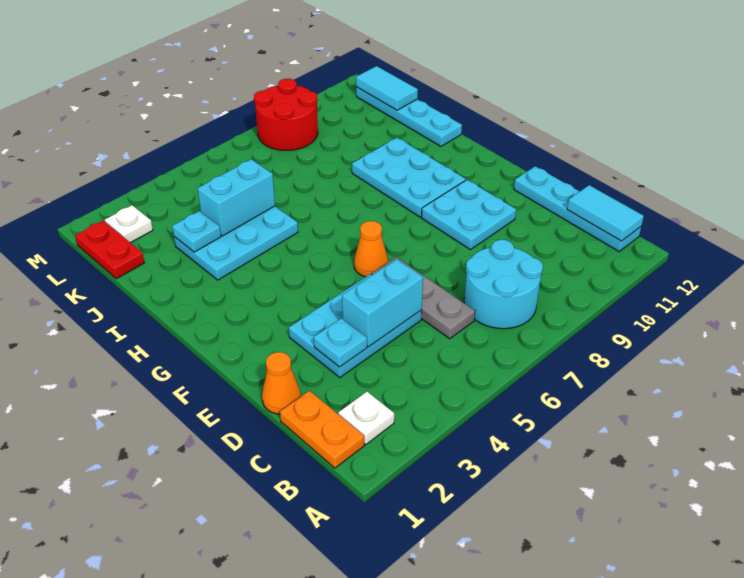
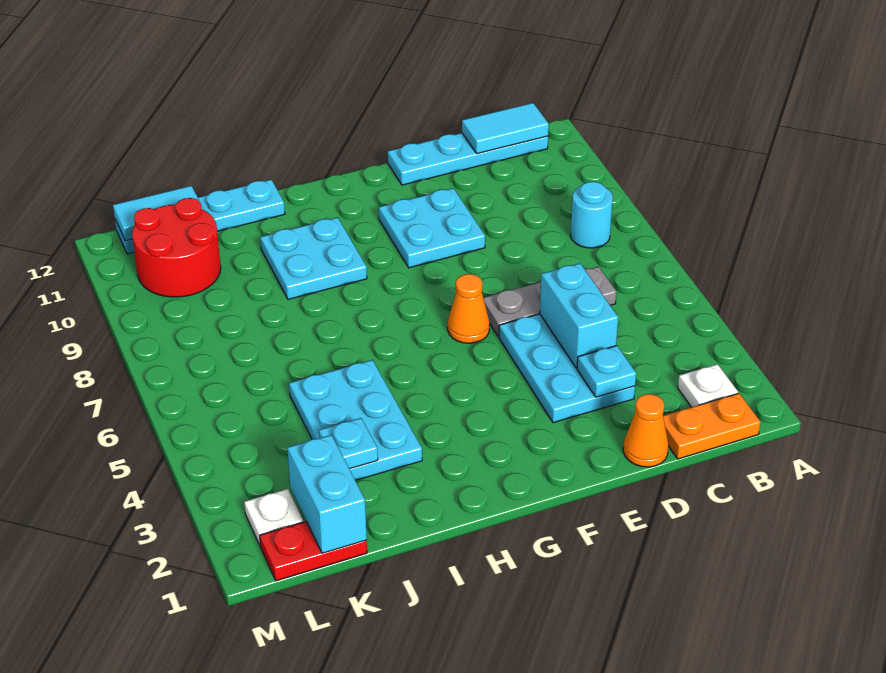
cyan round brick B7:C8 level 1 -> cyan round brick B8 level 1
cyan plate G9:I10 level 1 -> cyan plate H9:I10 level 1
cyan brick J4:J5 level 2 -> cyan brick K1:K2 level 2
red round brick L8:M9 level 1 -> red round brick K10:L11 level 1

